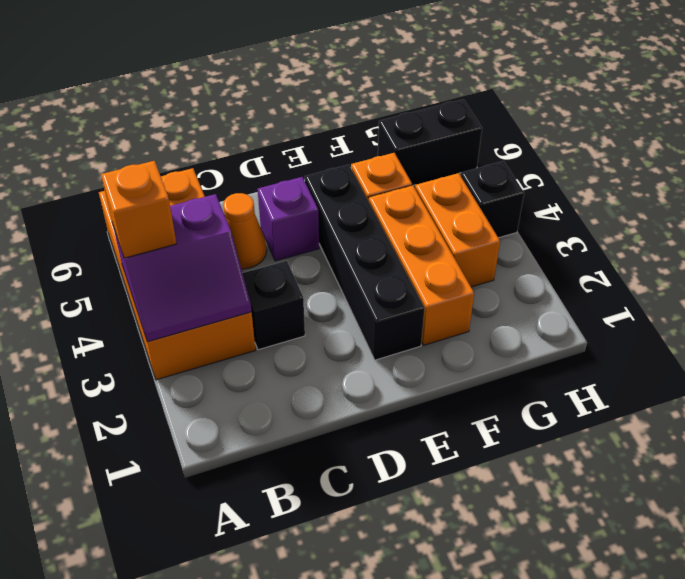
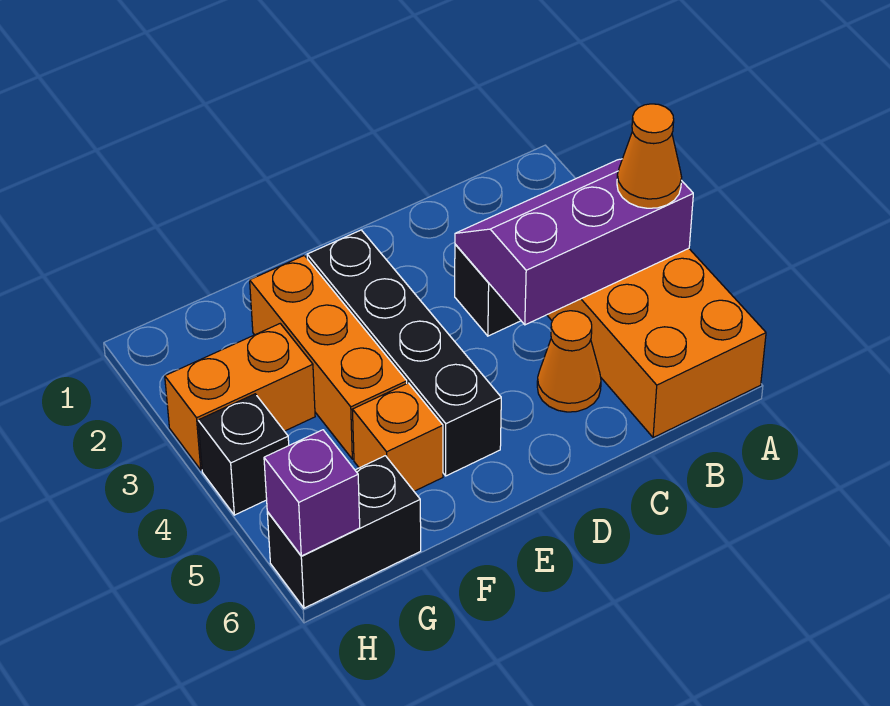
purple slope A3:B4 level 2 top 4 -> purple slope A3:C4 level 2 top 4
orange brick A4 level 3 -> orange cone A4 level 3
purple brick D5 level 1 -> purple brick H6 level 2
orange brick G3:G4 level 1 -> orange brick G3:H3 level 1

